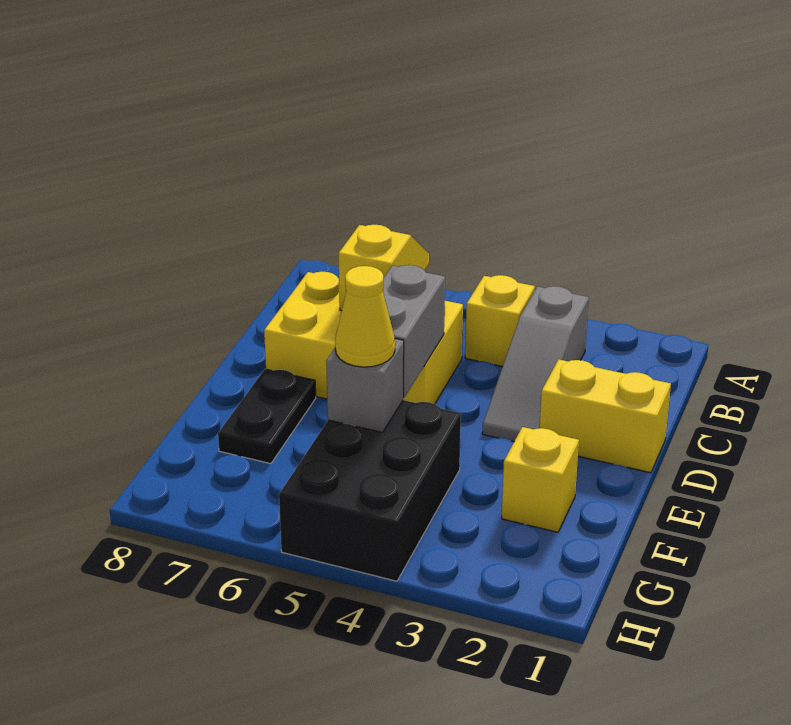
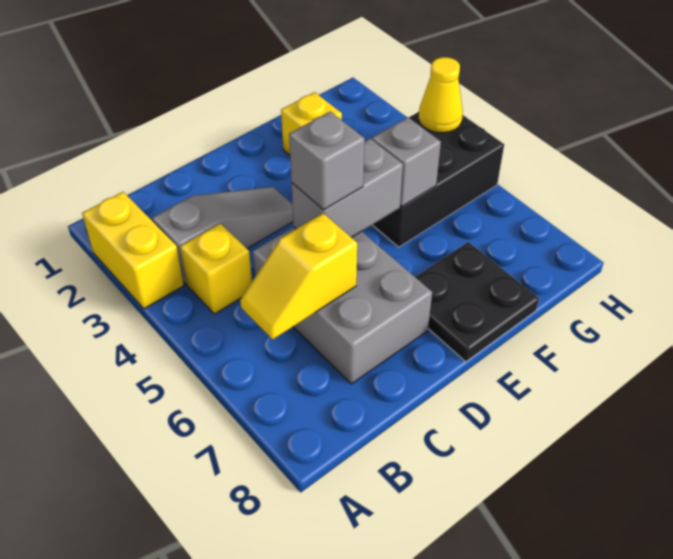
yellow brick C5:D7 level 1 -> grey brick C5:D7 level 1
yellow brick D1:D2 level 1 -> yellow brick A2:A3 level 1
none -> grey brick D5 level 3
black plate E7:F7 level 1 -> black plate E7:F8 level 1
yellow cone F5 level 3 -> yellow cone H4 level 2

